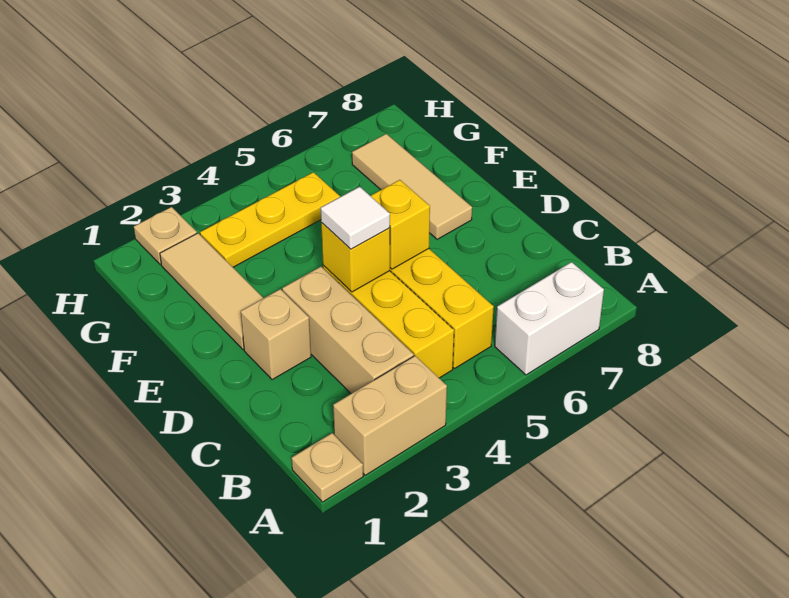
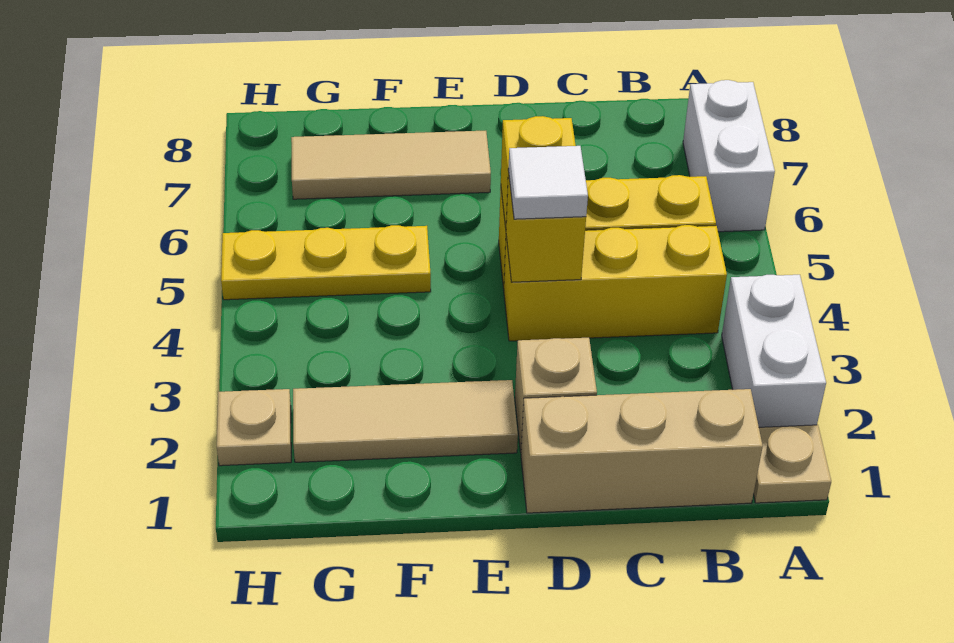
tan brick A2:A3 level 1 -> white brick A2:A3 level 1
tan brick B3:D3 level 1 -> tan brick B1:D1 level 1
yellow plate G3:G5 level 1 -> yellow plate F5:H5 level 1

